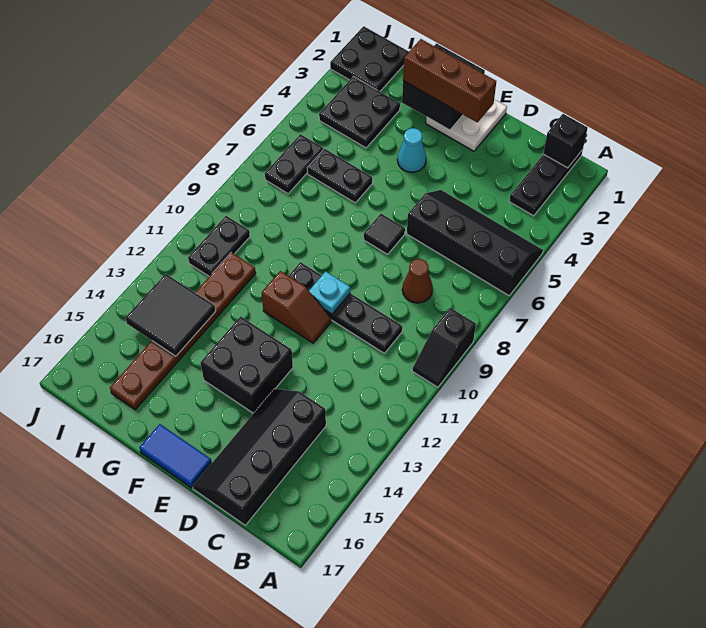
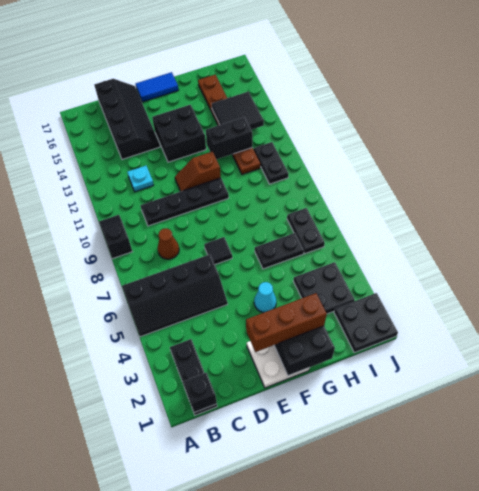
cyan plate E10 level 2 -> cyan plate C12 level 1
none -> black brick G12:H12 level 2

